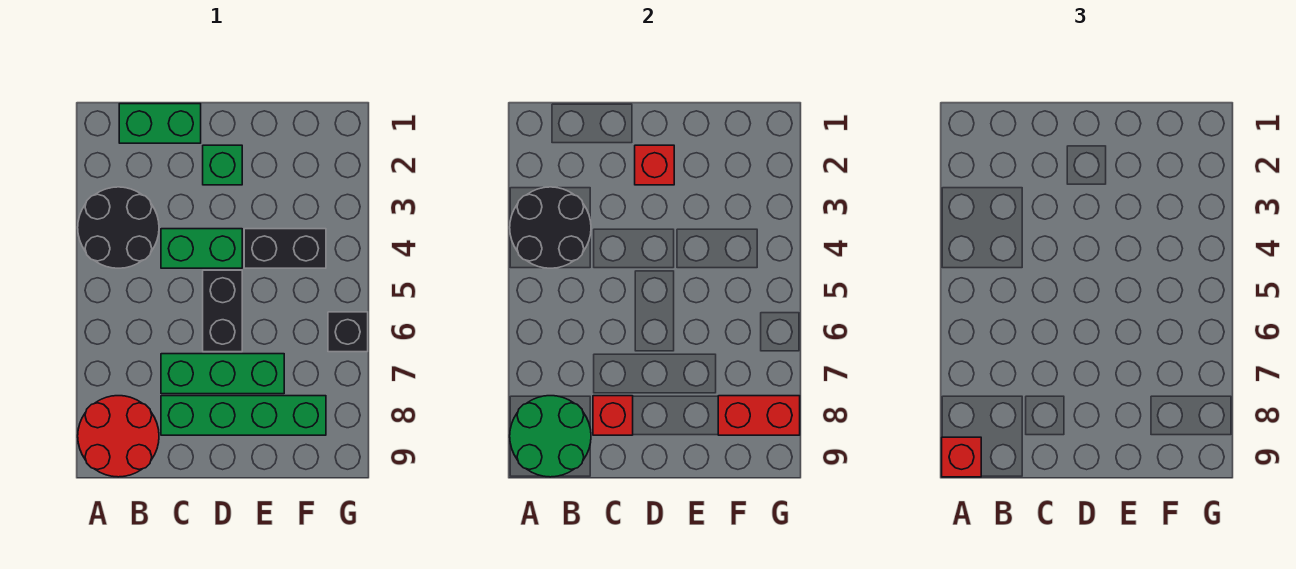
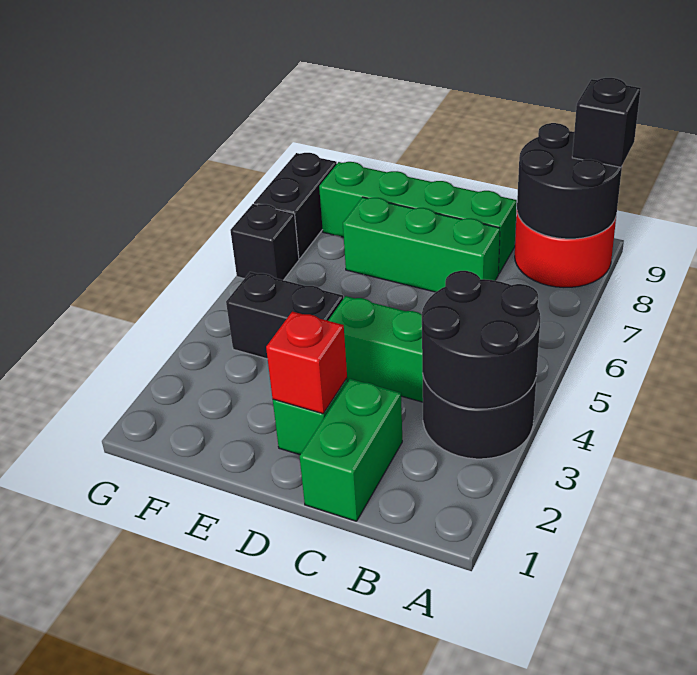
green round brick A8:B9 level 2 -> black round brick A8:B9 level 2
red brick A9 level 3 -> black brick A9 level 3
green brick B1:C1 level 1 -> green brick C1:C2 level 1
red brick C8 level 2 -> none
black brick D5:D6 level 1 -> black brick G7:G8 level 1
red brick F8:G8 level 2 -> none

